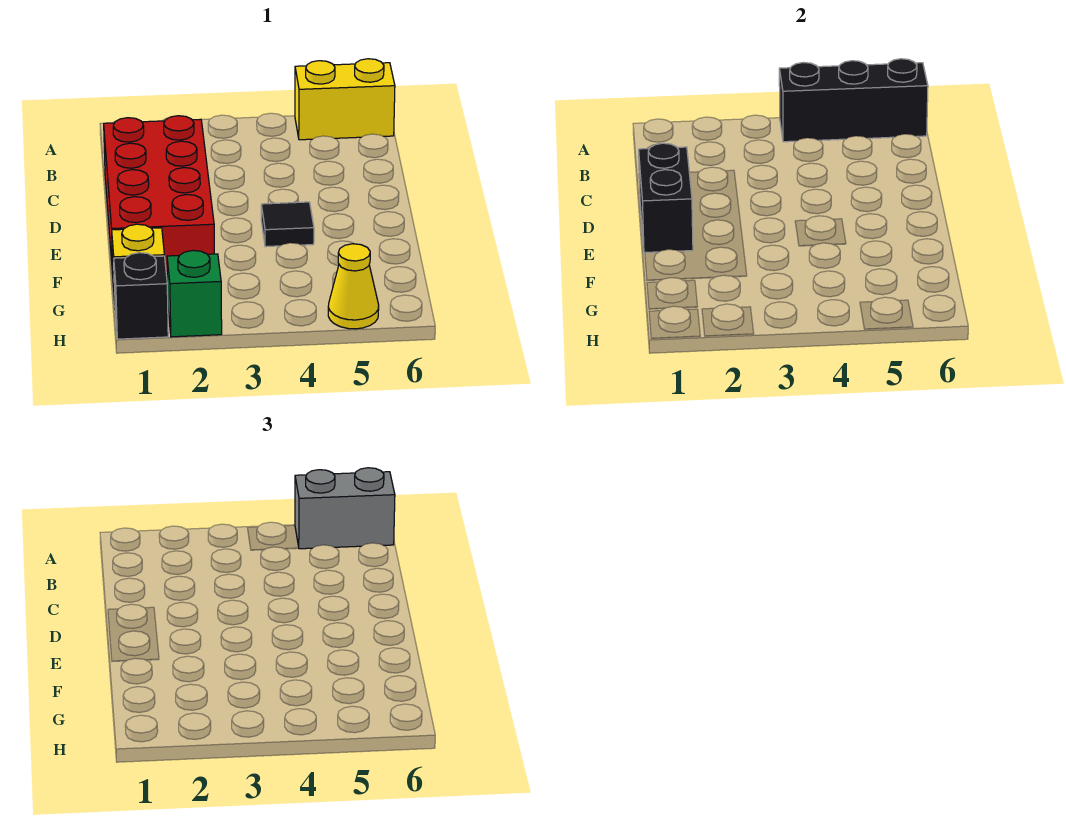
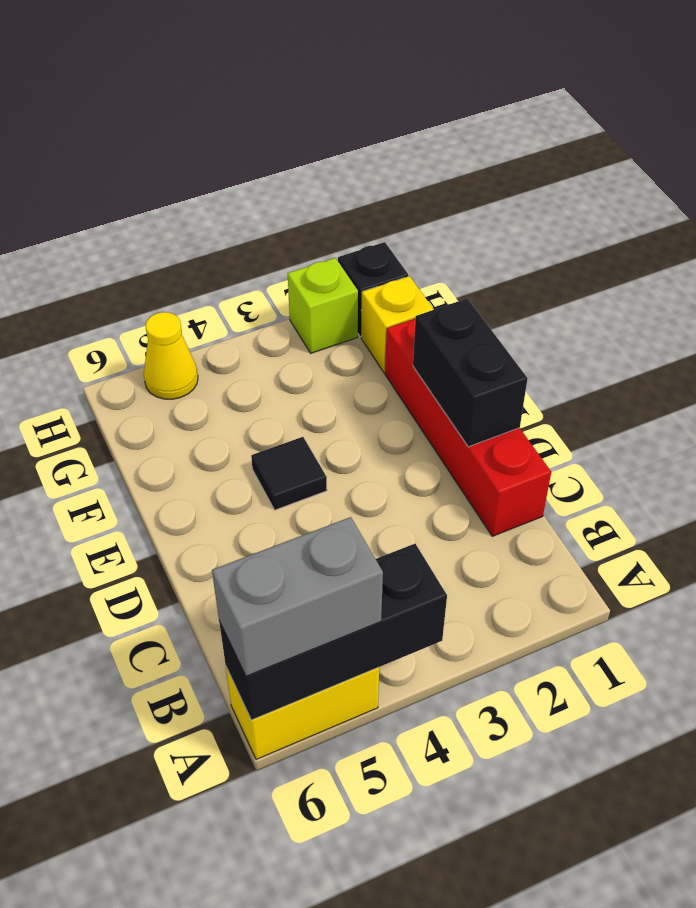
red brick C1:F2 level 1 -> red brick C1:F1 level 1
green brick H2 level 1 -> lime brick H2 level 1

